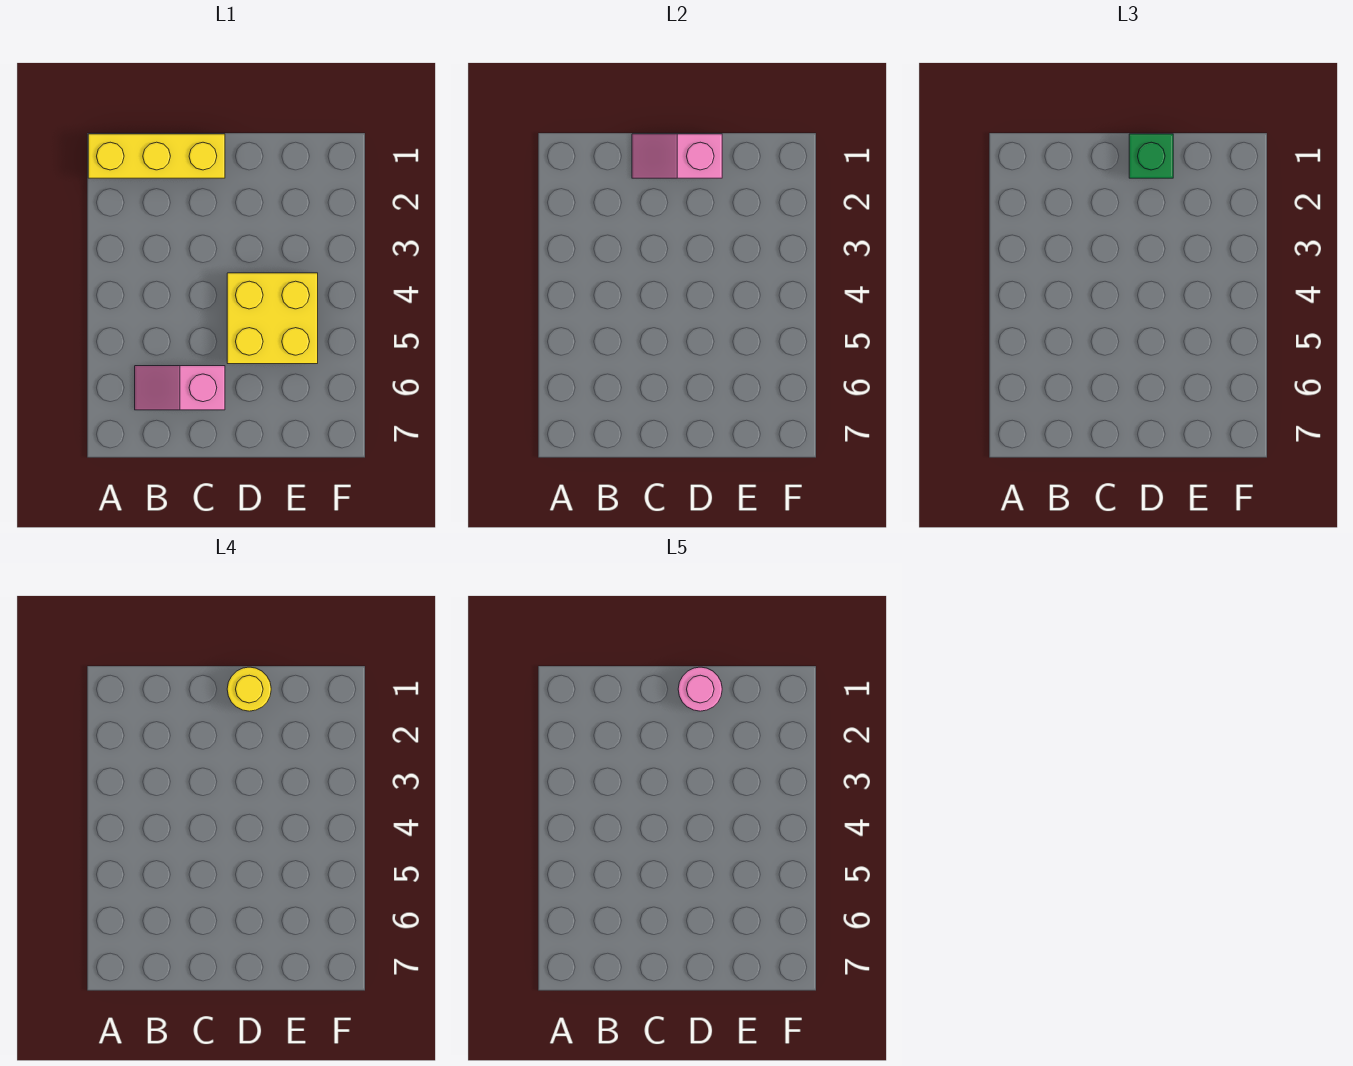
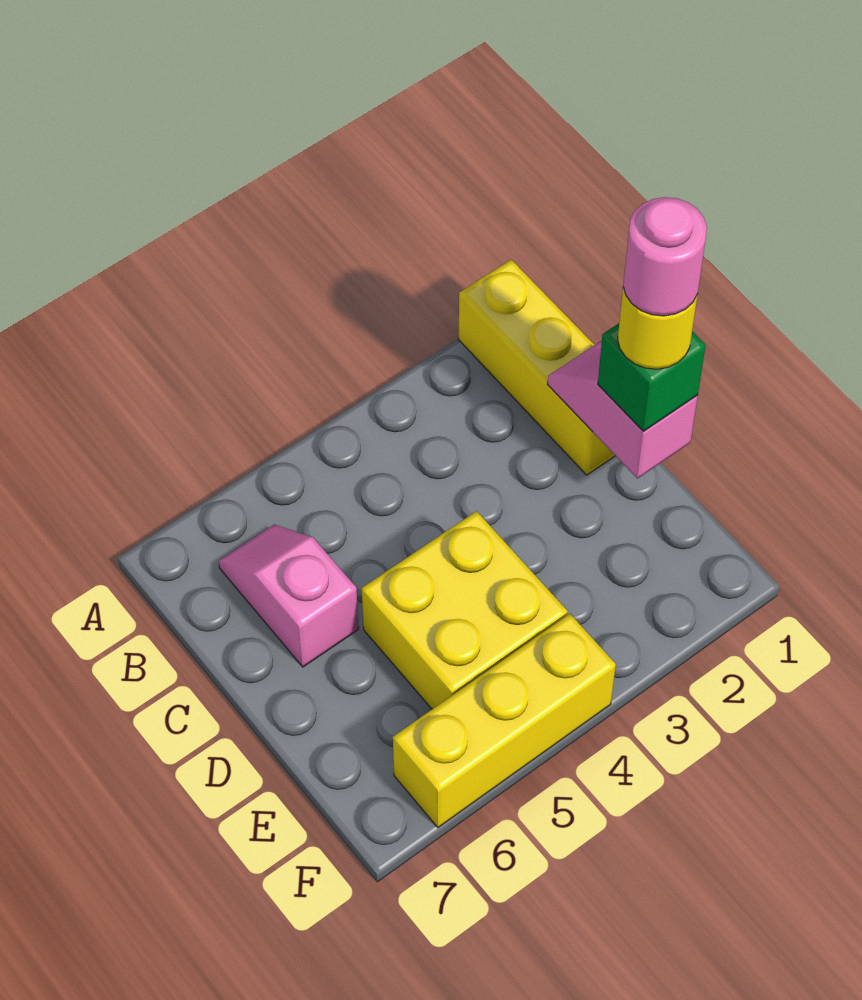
none -> yellow brick F4:F6 level 1

